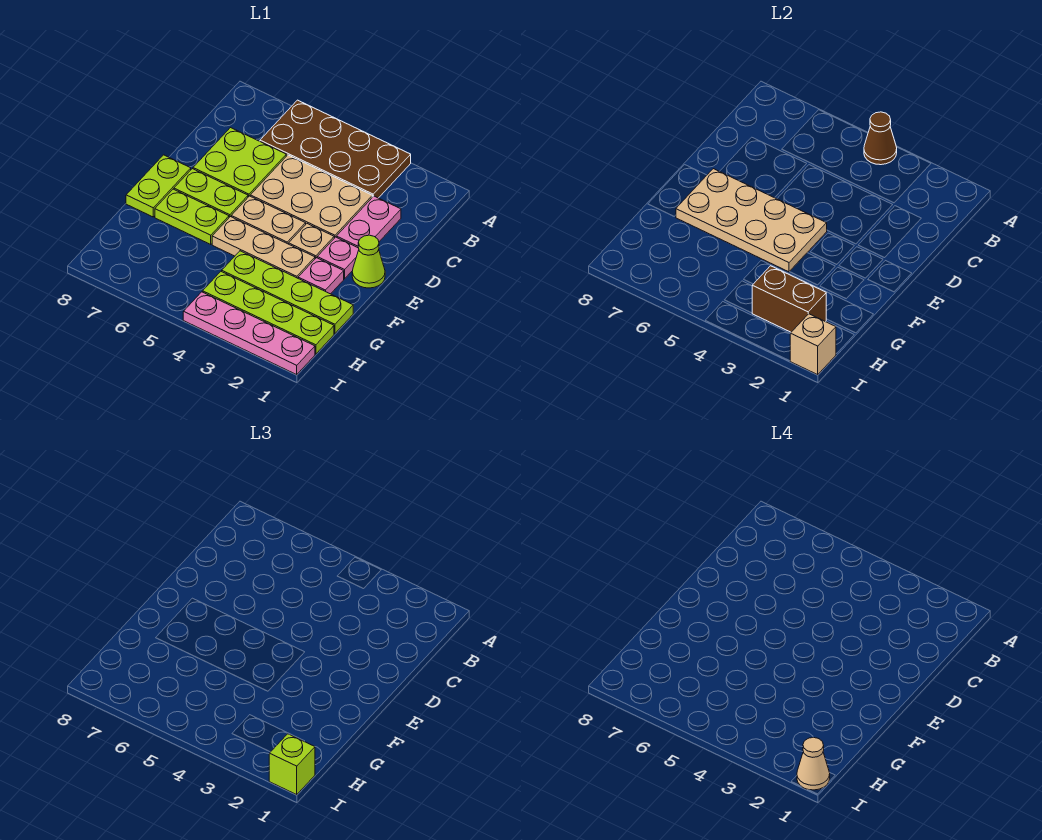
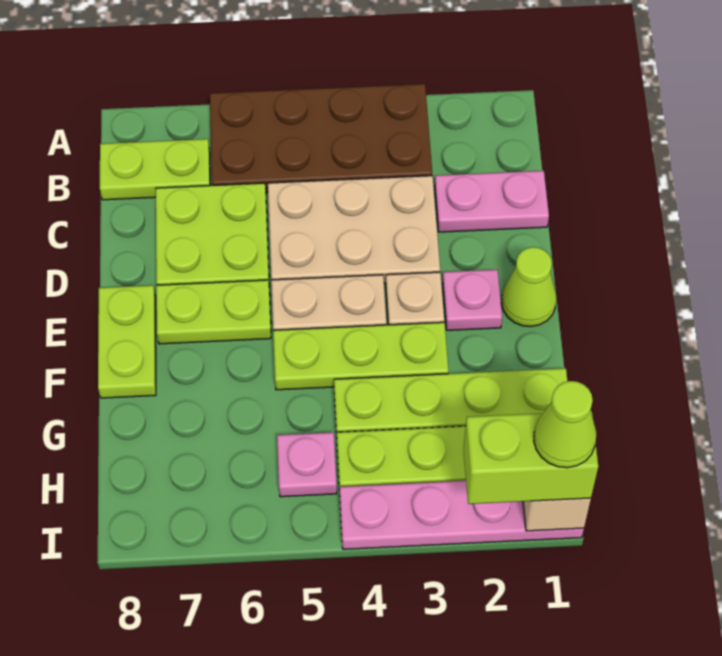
brown cone A4 level 2 -> none
pink plate C2:D2 level 1 -> pink plate C1:C2 level 1
tan plate E4:F7 level 2 -> none
pink plate F2 level 1 -> pink plate H5 level 1
tan plate F3:F5 level 1 -> lime plate F3:F5 level 1
lime plate F6:F7 level 1 -> lime plate B7:B8 level 1
brown brick H2:H3 level 2 -> none
lime brick I1 level 3 -> lime brick I1:I2 level 3
tan cone I1 level 4 -> lime cone I1 level 4

